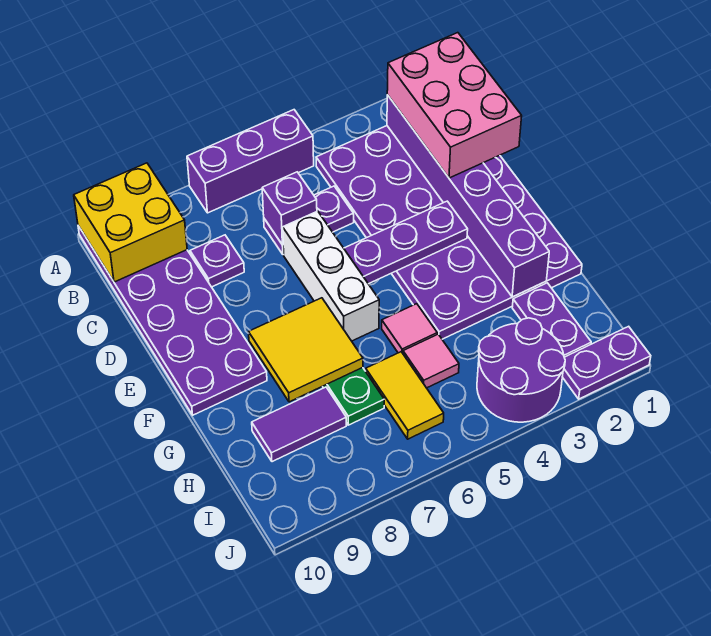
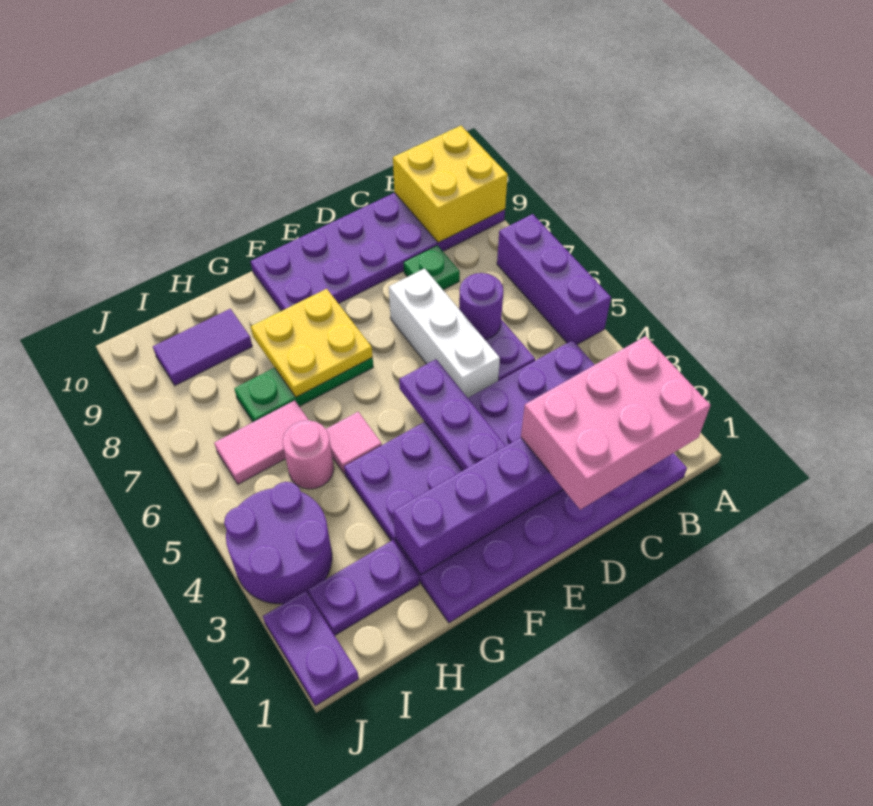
purple brick C6 level 2 -> purple round brick C6 level 2
purple plate C8 level 1 -> green plate C8 level 1
white brick D6:F6 level 1 -> white brick D5:D7 level 1
yellow tile F7:G8 level 2 -> yellow plate F7:G8 level 2
pink tile H5 level 1 -> pink round brick H5 level 1
yellow tile H6:I6 level 1 -> pink tile H6:I6 level 1
purple tile H8:H9 level 1 -> purple tile H9:I9 level 1

